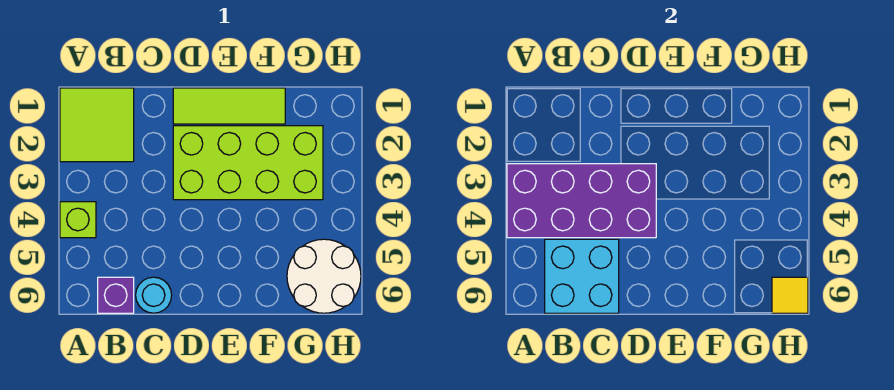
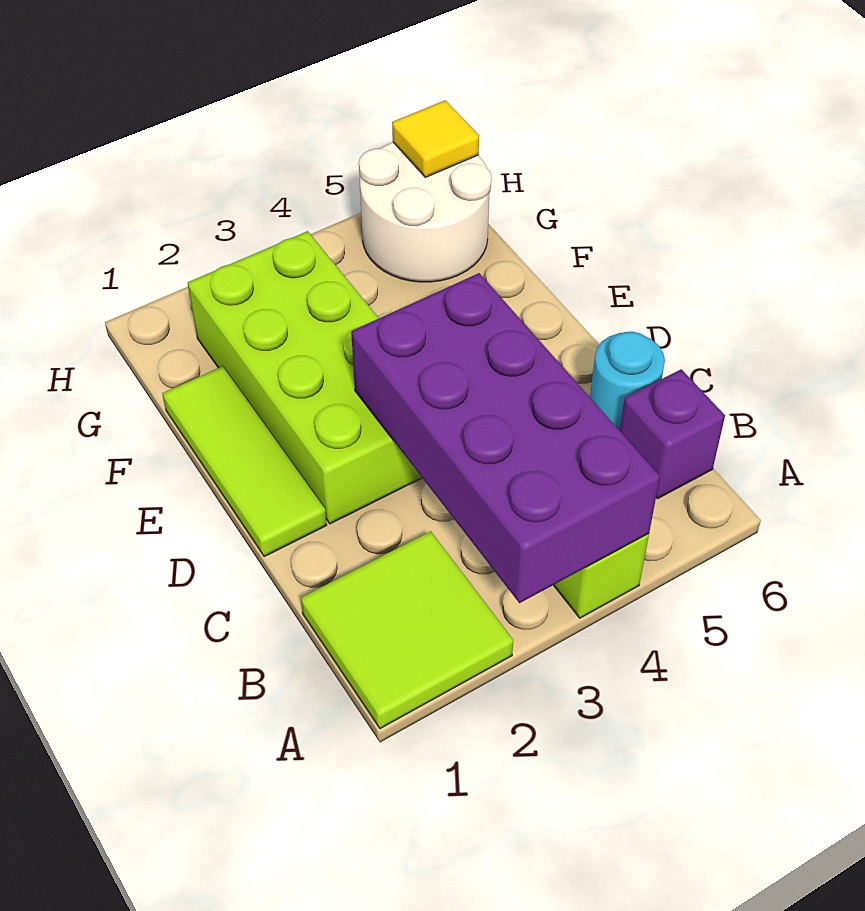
cyan brick B5:C6 level 2 -> none

